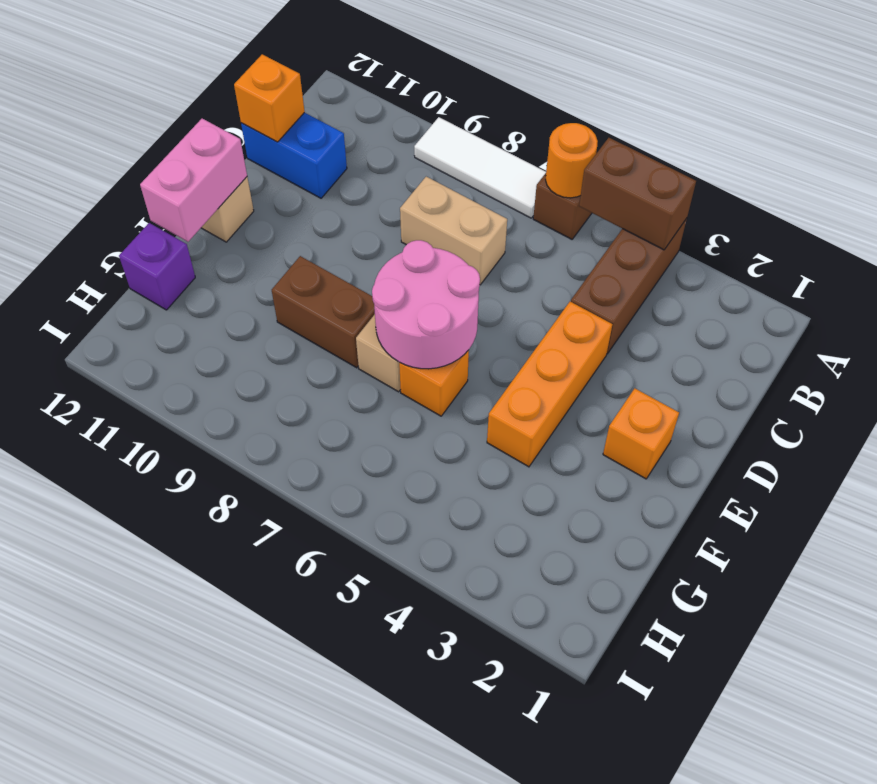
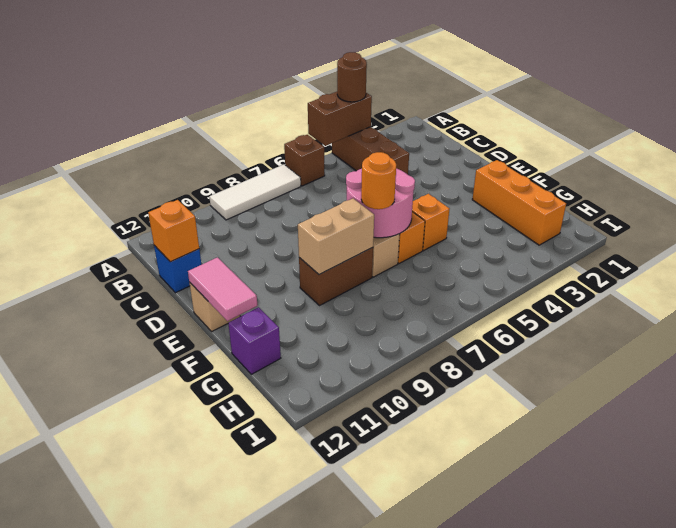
none -> brown round brick A4 level 3
orange round brick A6 level 2 -> orange round brick F7 level 3
tan brick C7:C8 level 1 -> tan brick F8:F9 level 2
blue brick C11:C12 level 1 -> blue brick C12 level 1
orange brick D4:F4 level 1 -> orange brick F2:H2 level 1
orange brick E2 level 1 -> orange brick F5 level 1
pink brick E12:F12 level 2 -> pink tile E12:F12 level 2

